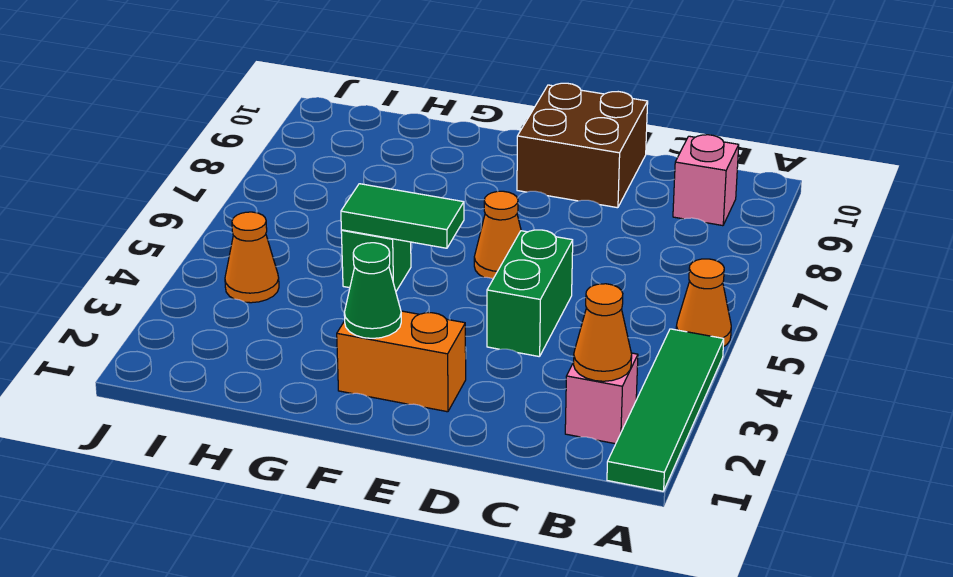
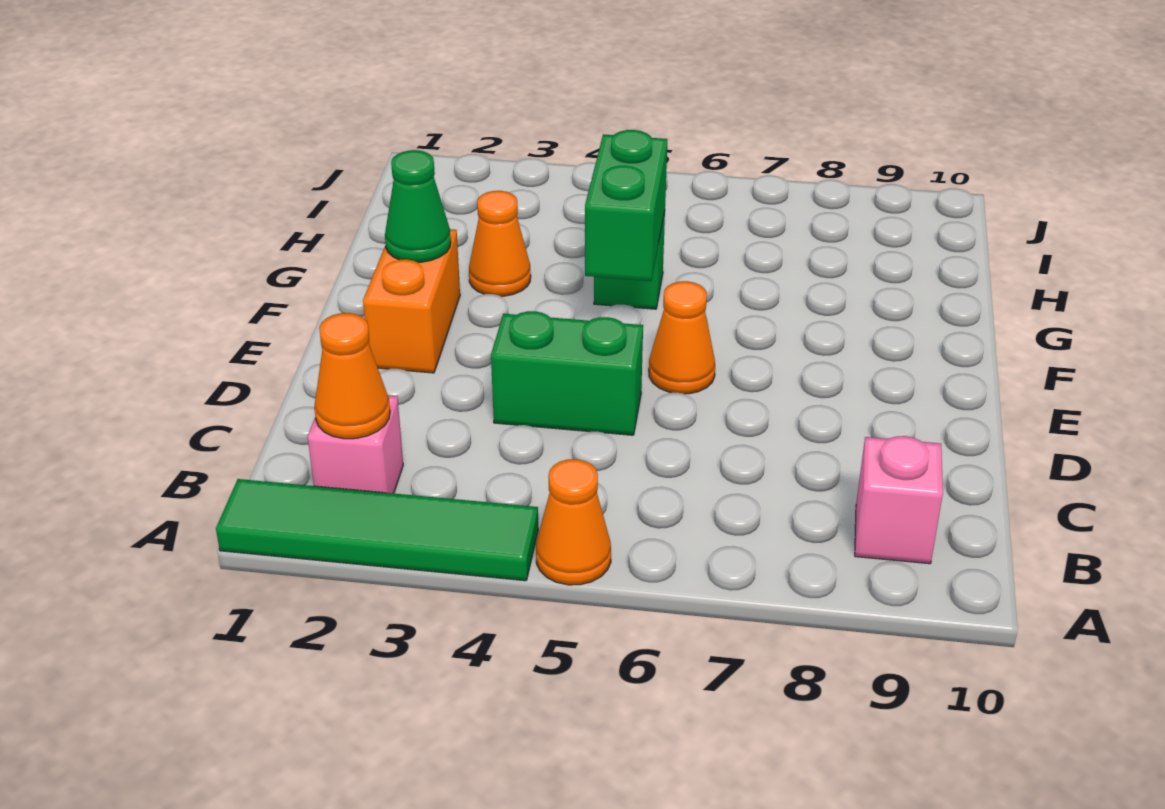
brown brick D9:E10 level 1 -> none
green tile F5:G5 level 2 -> green brick F5:G5 level 2
orange cone I4 level 1 -> orange cone G3 level 1

